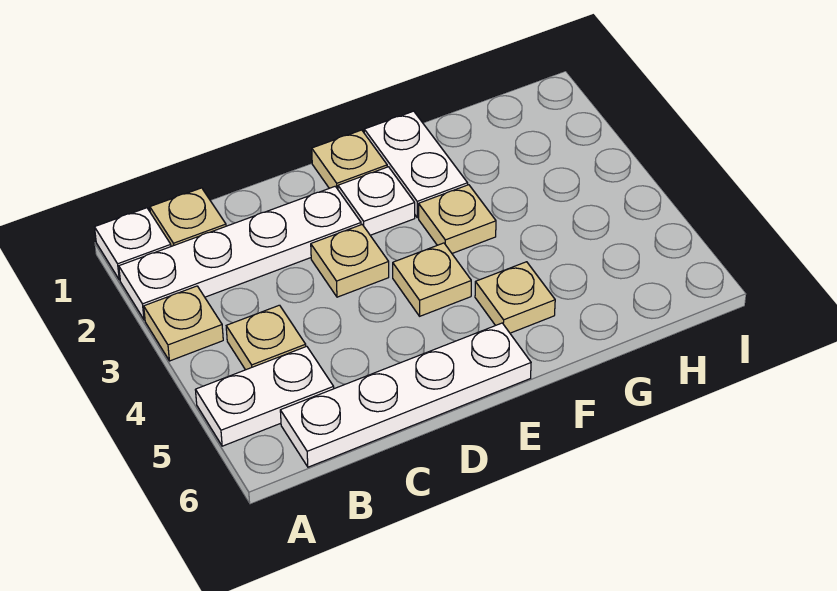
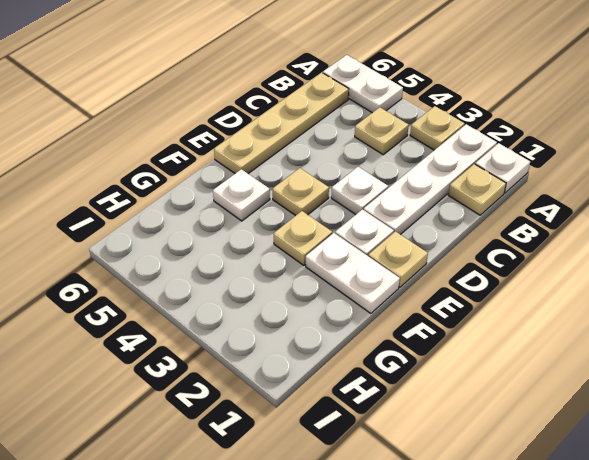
white plate A5:B5 level 1 -> white plate A5:A6 level 1
white plate B6:E6 level 1 -> tan plate B6:E6 level 1
tan plate D3 level 1 -> white plate D3 level 1
tan plate F5 level 1 -> white plate F5 level 1

